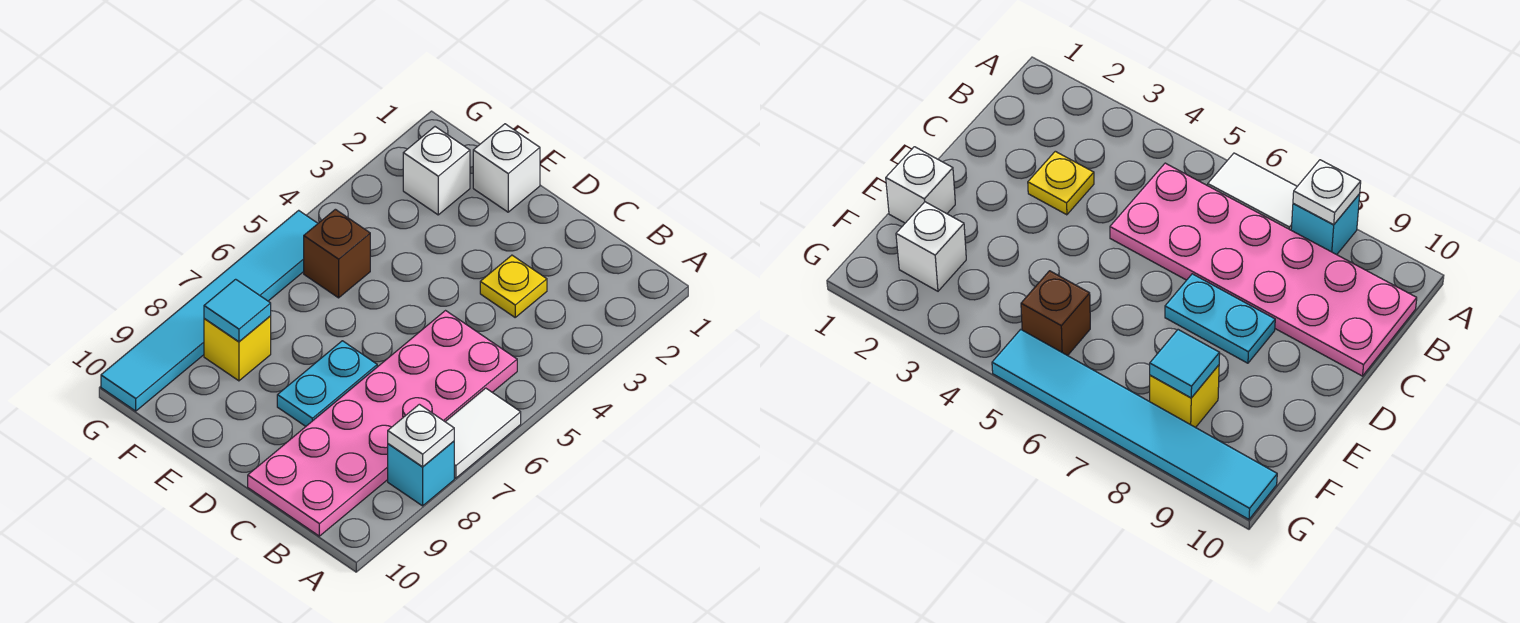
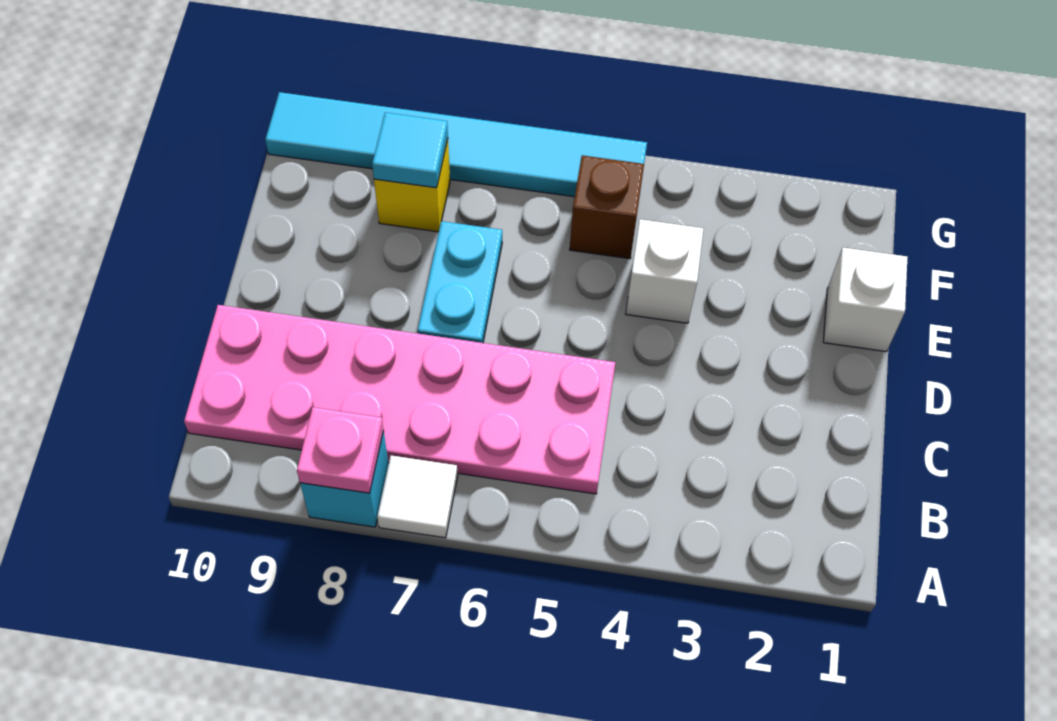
white tile A6:A7 level 1 -> white tile A7 level 1
white plate A8 level 2 -> pink plate A8 level 2
yellow plate C3 level 1 -> none
cyan plate D7:D8 level 1 -> cyan plate D7:E7 level 1
white brick F2 level 1 -> white brick E4 level 1

